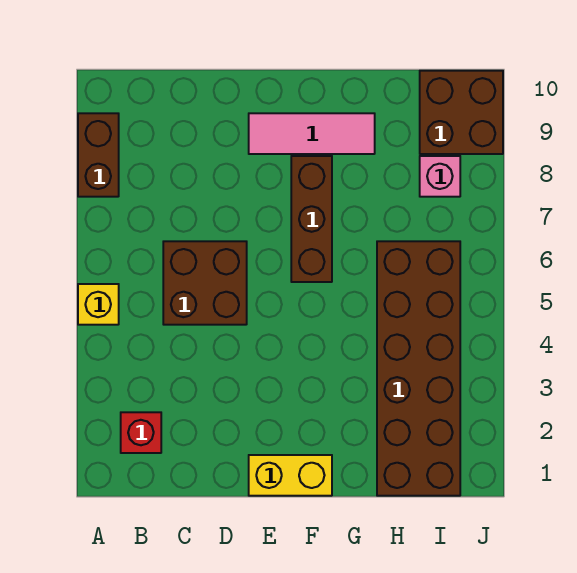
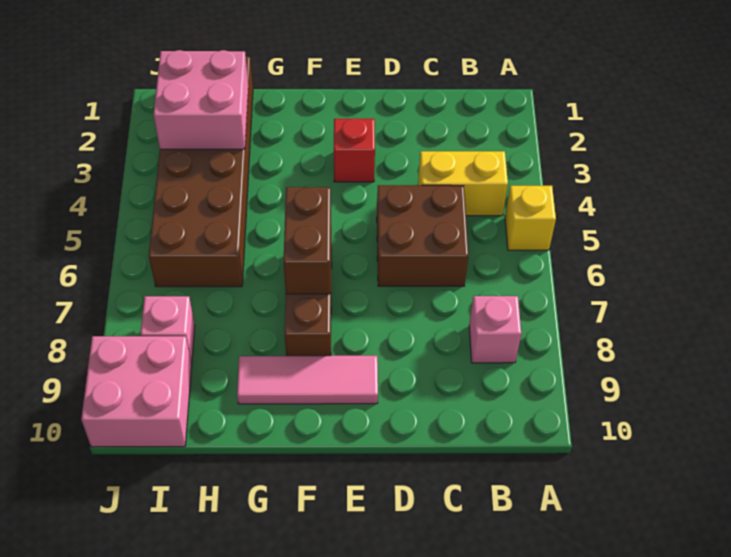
brown brick A8:A9 level 1 -> brown brick F6:F7 level 2
red brick B2 level 1 -> red brick E3 level 1
none -> pink brick B8 level 1
yellow brick E1:F1 level 1 -> yellow brick B4:C4 level 1
none -> pink brick H2:I3 level 2
brown brick I9:J10 level 1 -> pink brick I9:J10 level 1

